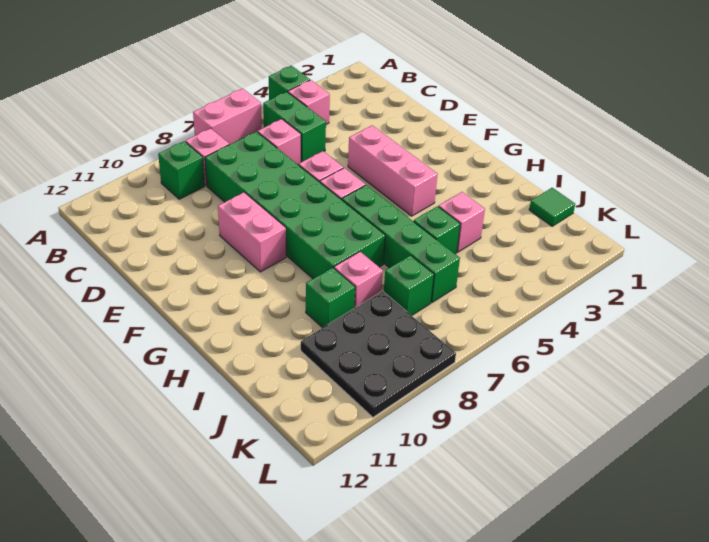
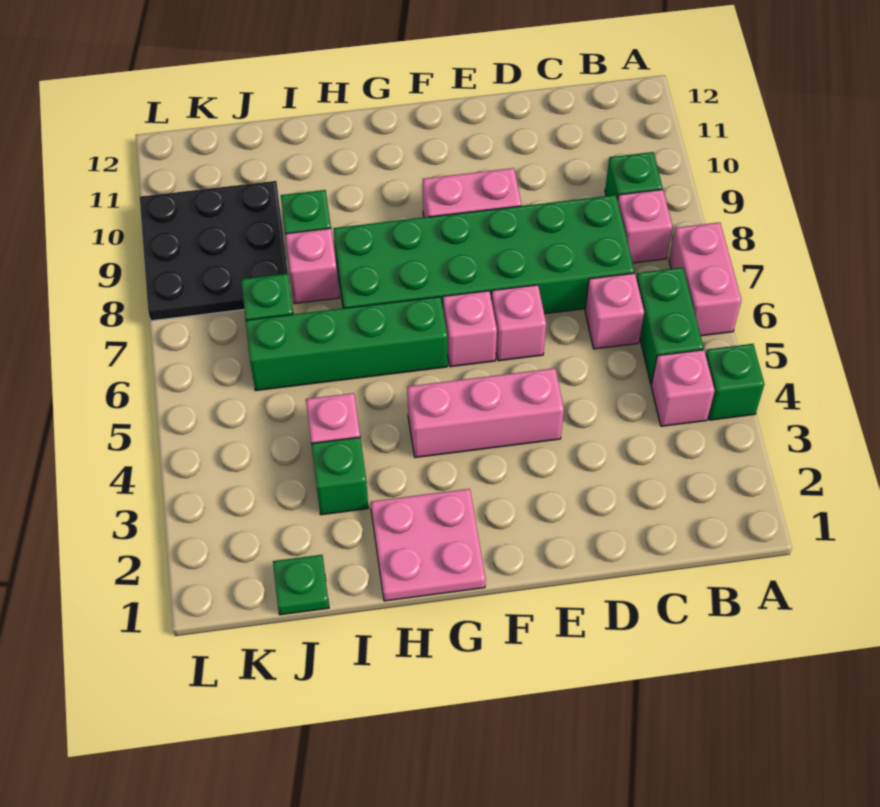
green brick B5:C5 level 1 -> green brick B5:B6 level 1
none -> pink plate G1:H2 level 1
green brick I5 level 1 -> green brick I3 level 1
green tile J1 level 1 -> green plate J1 level 1

